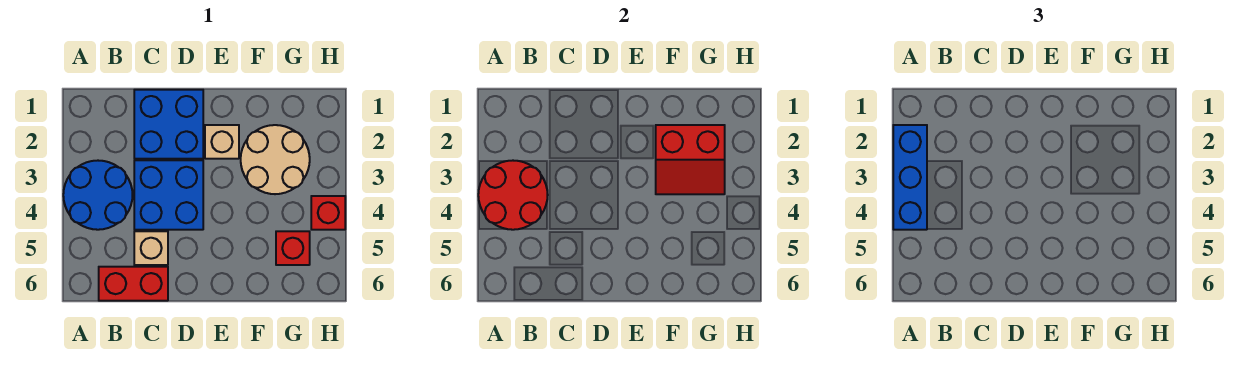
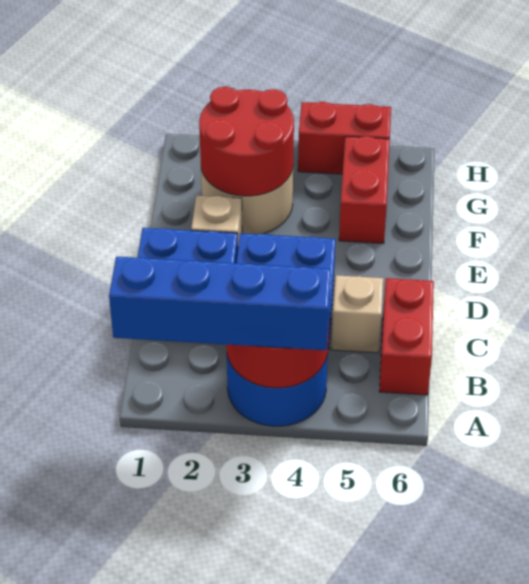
blue brick A2:A4 level 3 -> blue brick A1:A4 level 3
red slope F2:G3 level 2 top 2 -> red round brick F2:G3 level 2
red brick G5 level 1 -> red brick F5:G5 level 1
red brick H4 level 1 -> red brick H4:H5 level 1

